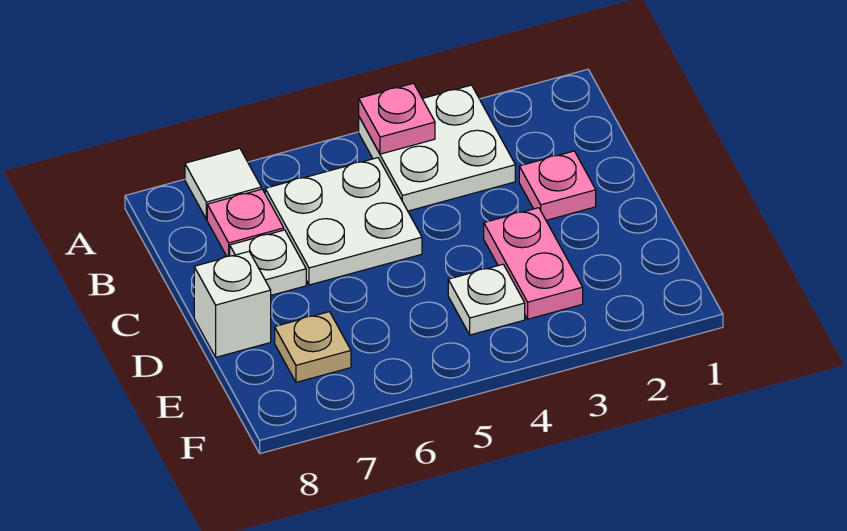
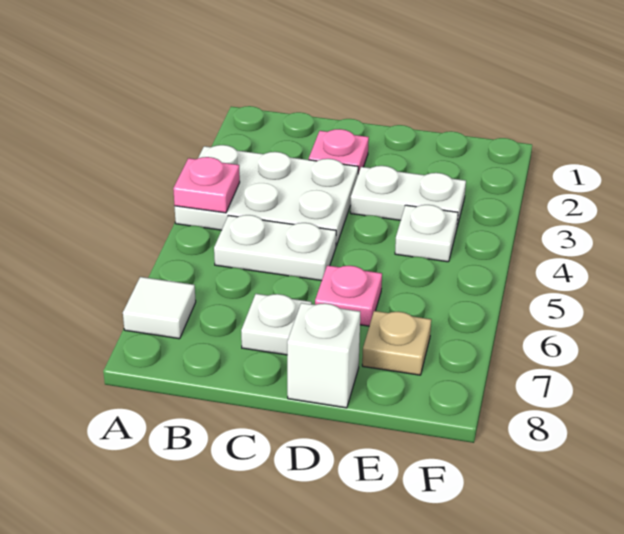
white plate A3:B4 level 1 -> white plate A3:C4 level 1
white plate B5:C6 level 1 -> white plate B5:C5 level 1
pink plate B7 level 1 -> pink plate D6 level 1
pink plate D3:E3 level 1 -> white plate D3:E3 level 1

